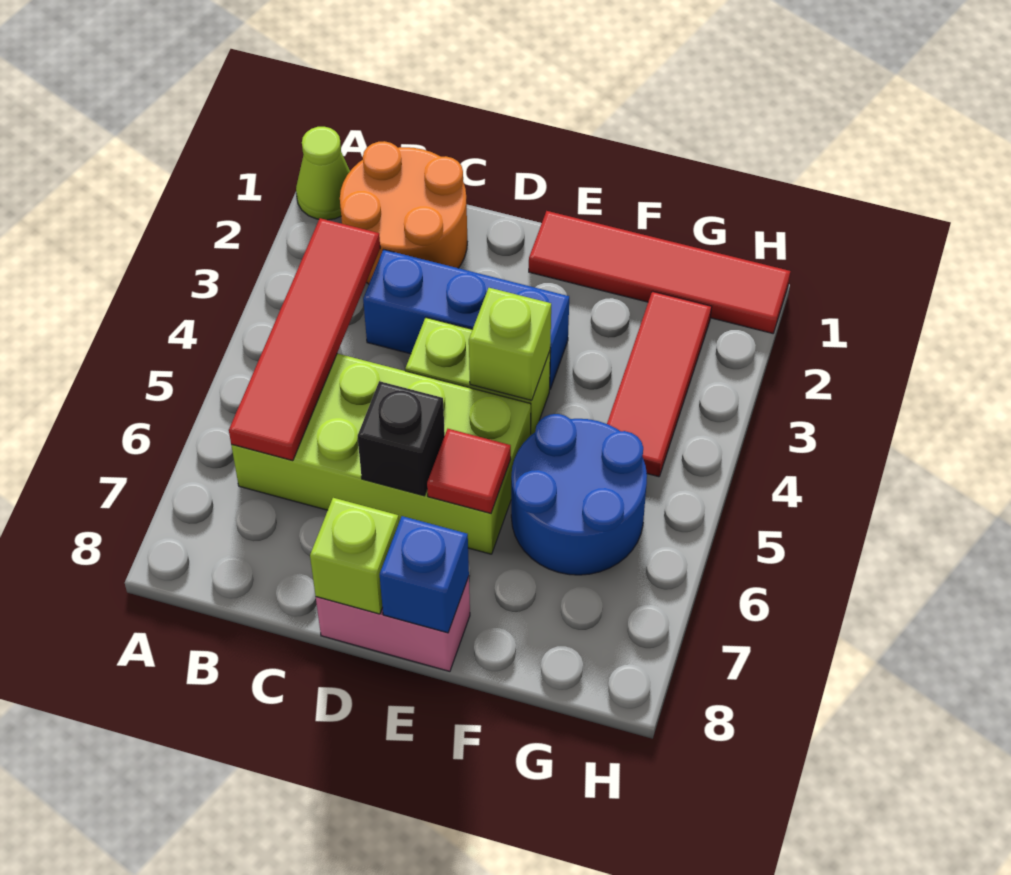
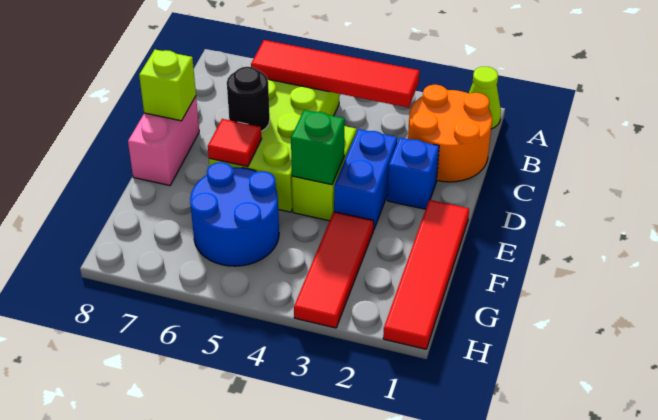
blue brick C3:E3 level 1 -> blue brick D3:E3 level 1
black brick D6 level 2 -> black round brick D6 level 2
lime brick E4 level 2 -> green brick E4 level 2
blue brick E8 level 2 -> blue brick D2 level 1
red tile G2:G4 level 1 -> red tile F3:H3 level 1

